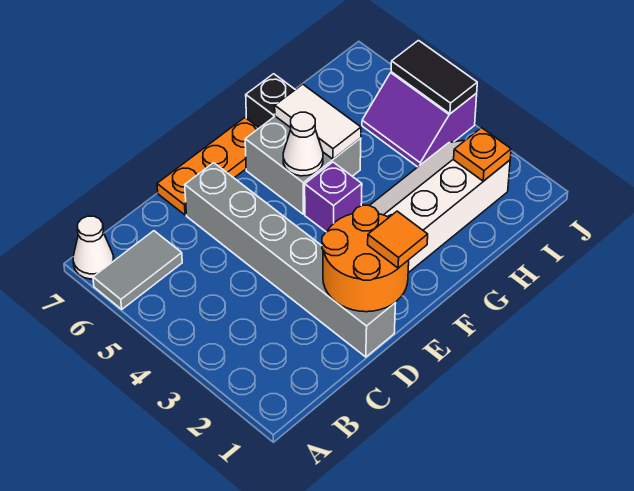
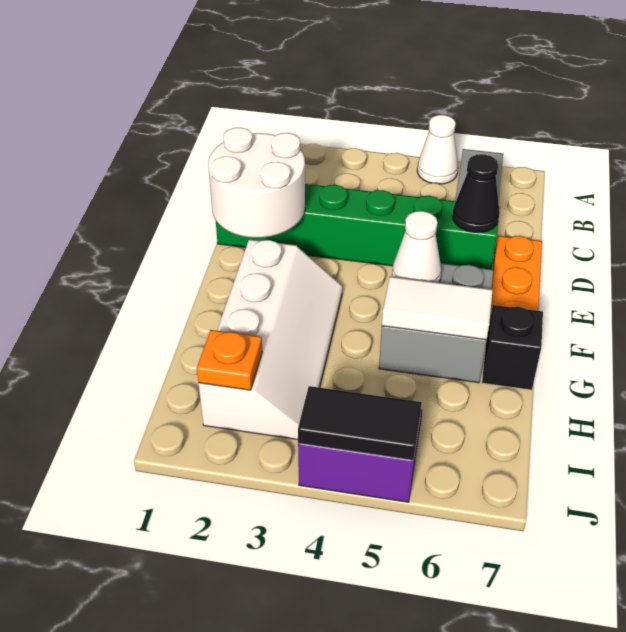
white cone A7 level 1 -> white cone A5 level 1
grey brick D1:D6 level 1 -> green brick D1:D6 level 1
orange round brick D1:E2 level 2 -> white round brick D1:E2 level 2
none -> black cone D6 level 2
orange tile E1 level 3 -> none
purple brick F4 level 1 -> none

